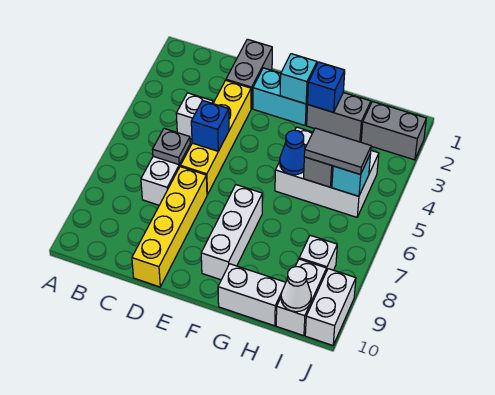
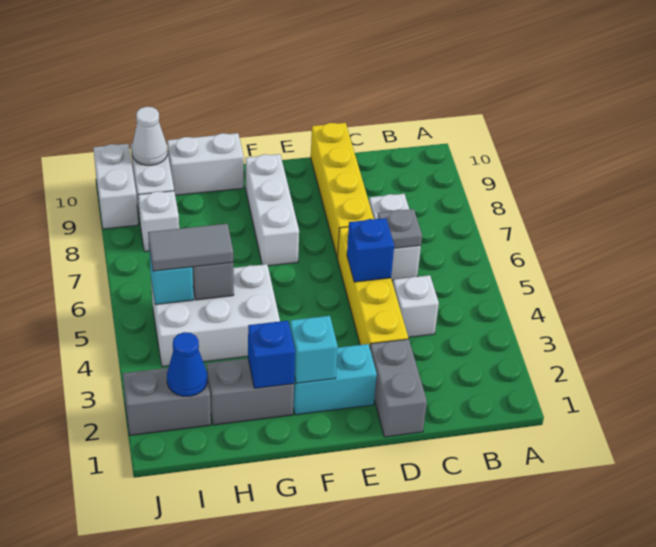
blue cone G5 level 2 -> blue cone I2 level 2

